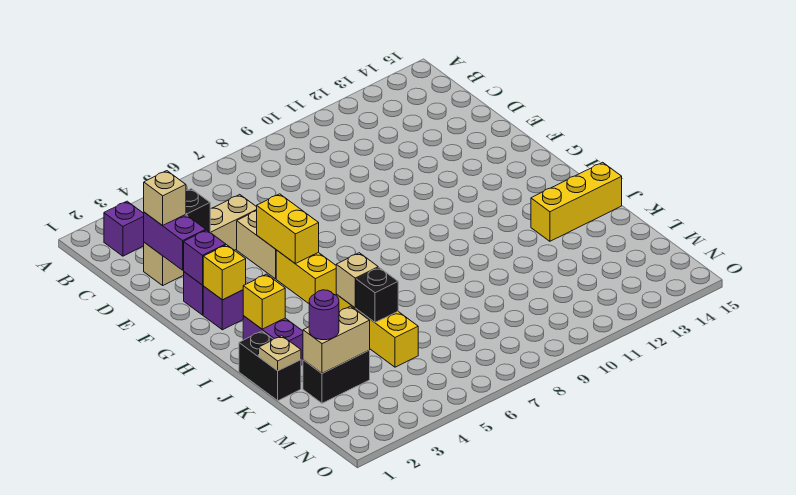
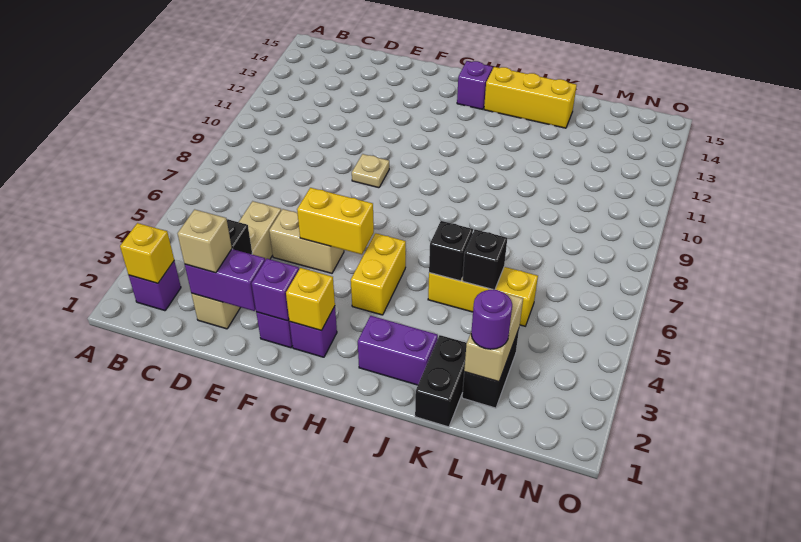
yellow brick G5:H5 level 1 -> yellow brick H4:H5 level 1
none -> purple brick H14 level 1
yellow brick I2 level 2 -> yellow brick B2 level 2
black brick J1:K1 level 1 -> black brick K1:K2 level 1
tan brick J5 level 2 -> black brick J5 level 2
yellow brick J13:J15 level 1 -> yellow brick I14:K14 level 1
tan plate K1 level 2 -> tan plate F9 level 1

